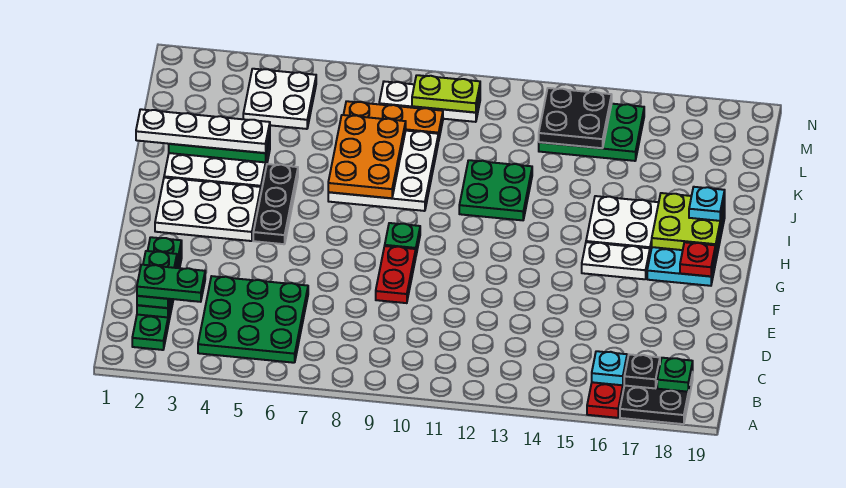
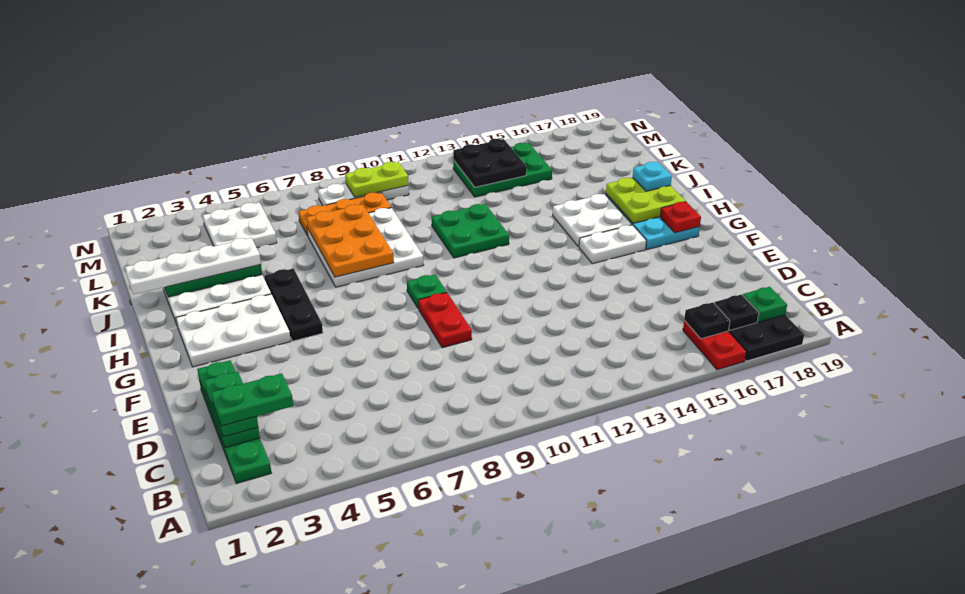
green plate B4:D6 level 1 -> none
cyan plate B16 level 2 -> black plate B16 level 2

